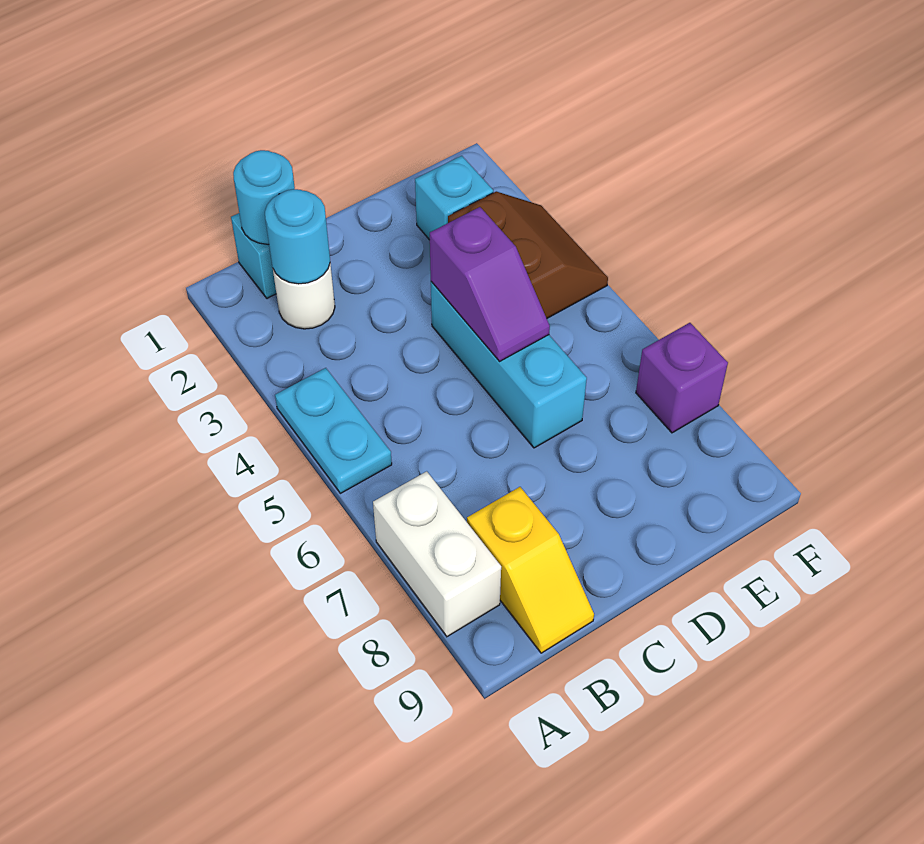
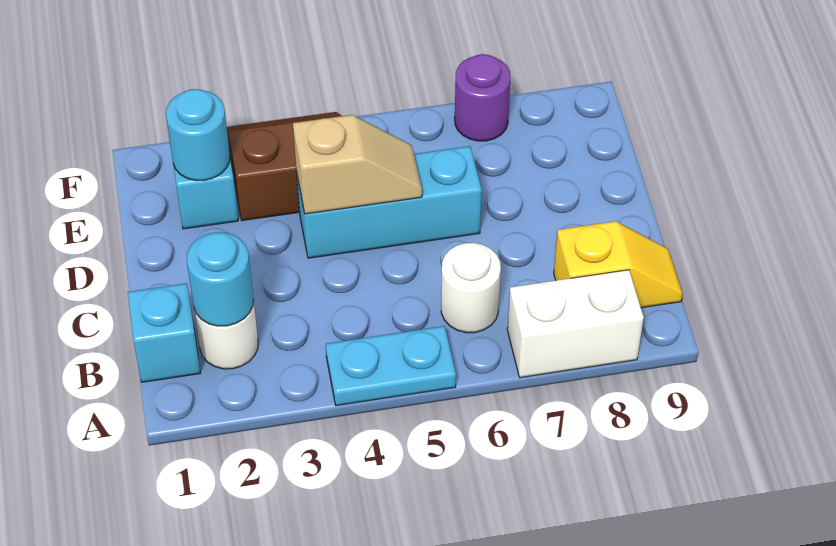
cyan round brick B1 level 2 -> cyan round brick E2 level 2
none -> white round brick B6 level 1
purple slope D4:D5 level 2 top 4 -> tan slope D4:D5 level 2 top 4
purple brick F7 level 1 -> purple round brick F7 level 1

